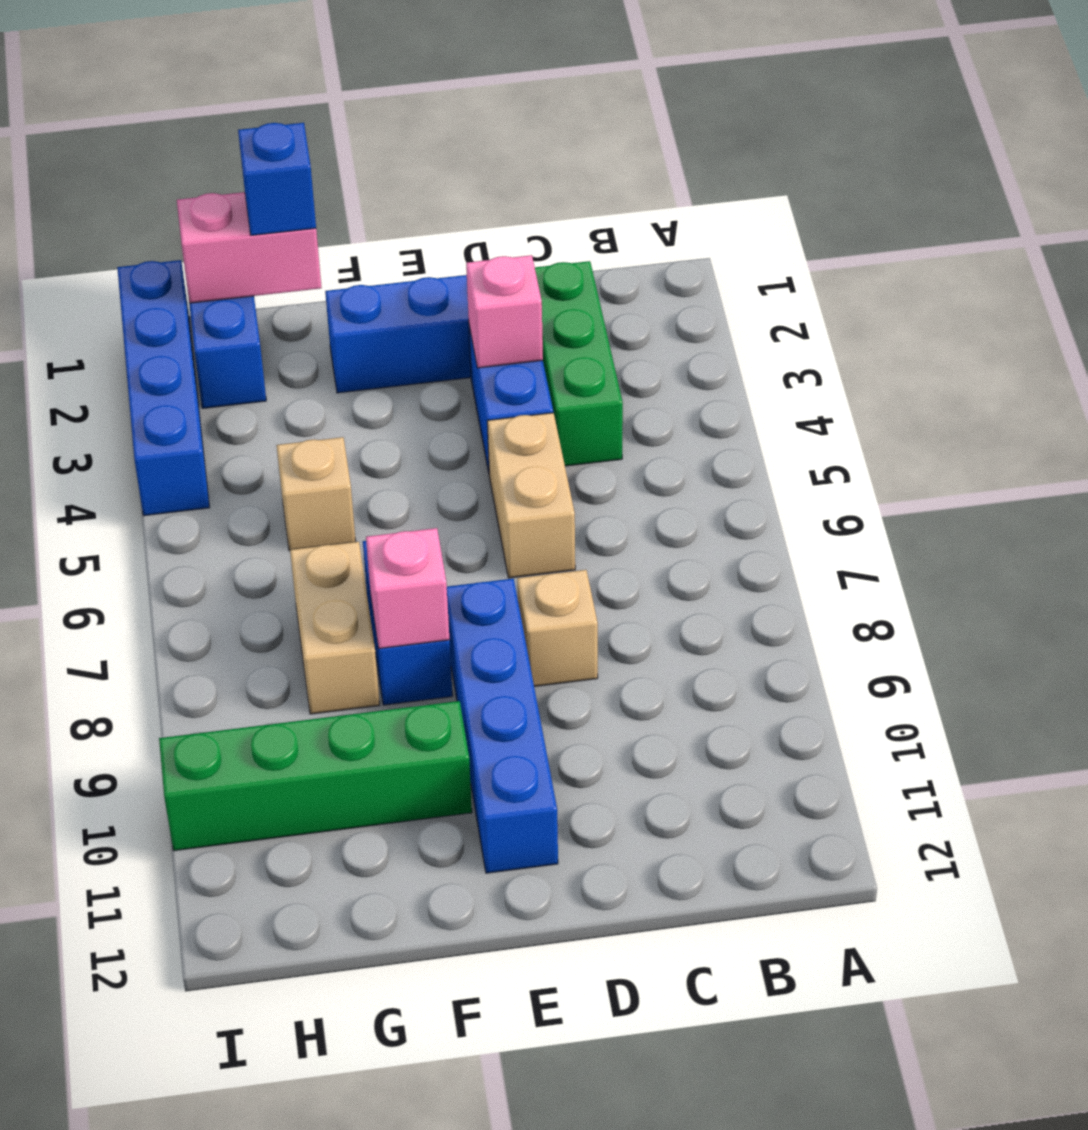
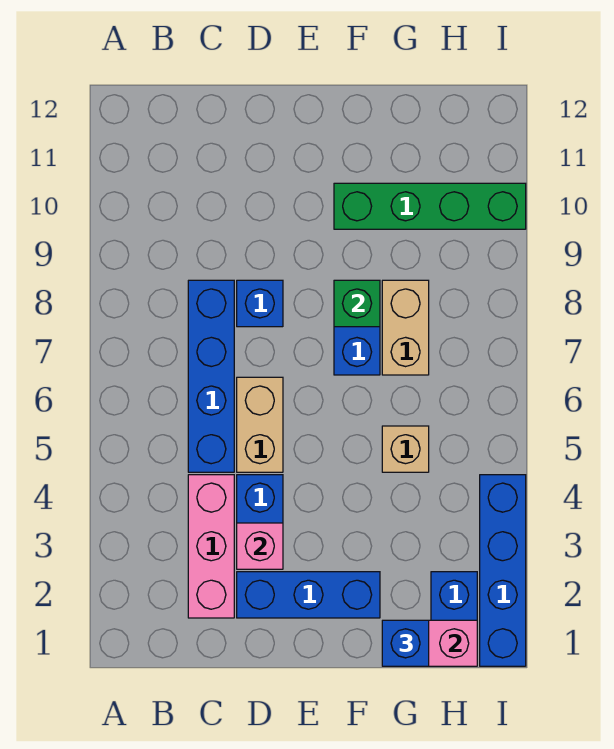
green brick C2:C4 level 1 -> pink brick C2:C4 level 1
tan brick D8 level 1 -> blue brick D8 level 1
blue brick E8:E11 level 1 -> blue brick C5:C8 level 1
pink brick F8 level 2 -> green brick F8 level 2

